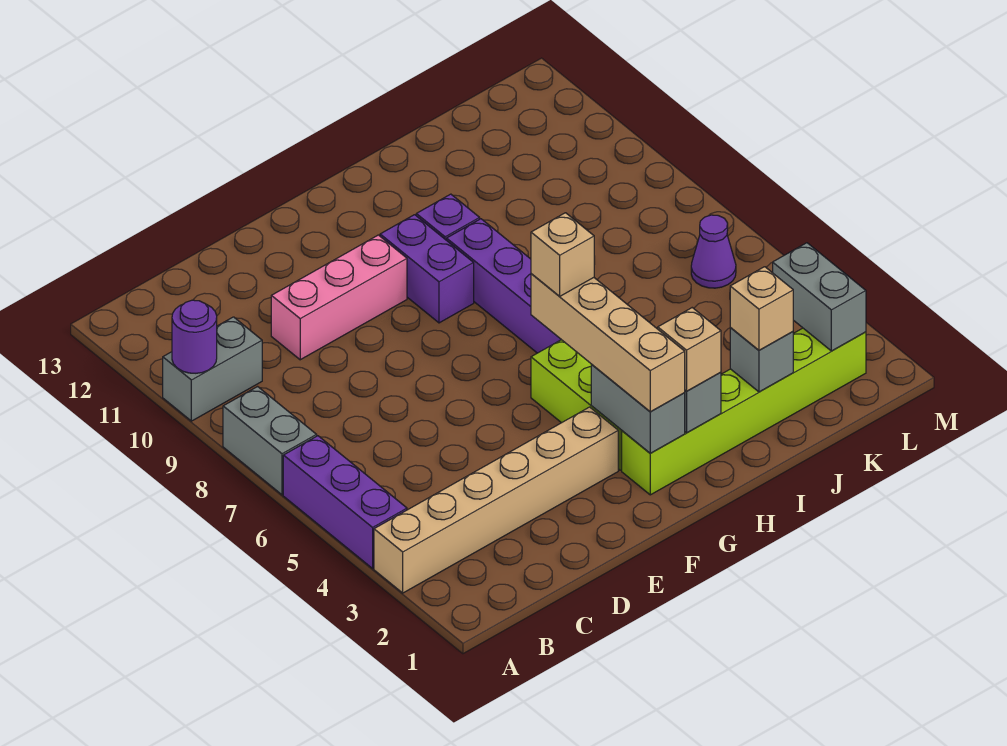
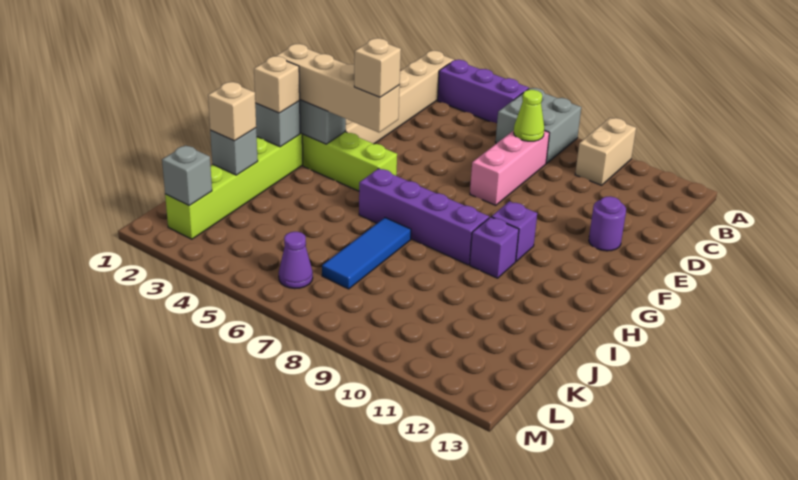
grey brick A7:A8 level 1 -> grey brick A7:B8 level 1
grey brick A10:B10 level 1 -> tan brick A10:B10 level 1
purple round brick A10 level 2 -> purple round brick E12 level 1
none -> lime cone C8 level 2
pink brick D10:F10 level 1 -> pink brick C8:E8 level 1
purple brick G9:G10 level 1 -> purple brick G10 level 1
none -> blue tile I7:K7 level 1
grey brick L2:L3 level 2 -> grey brick L2 level 2

